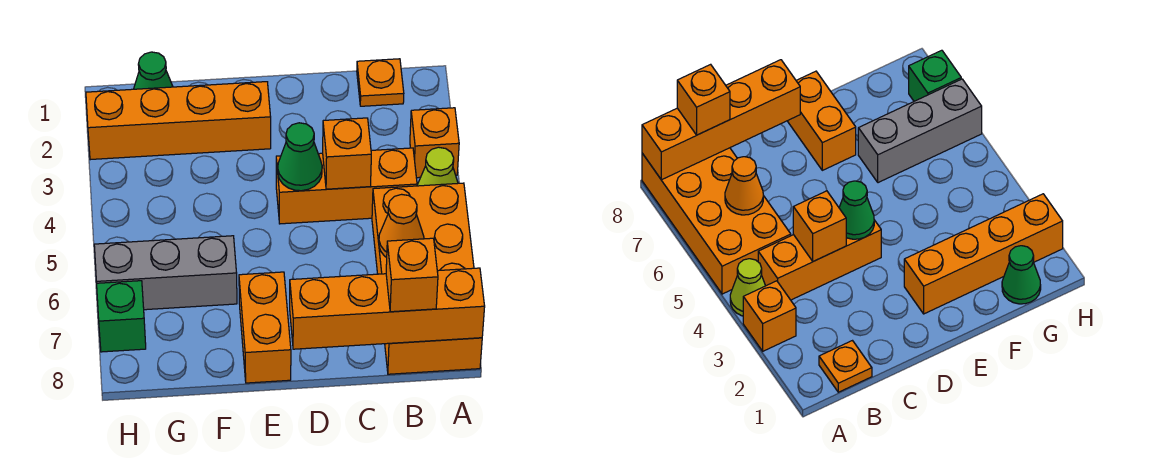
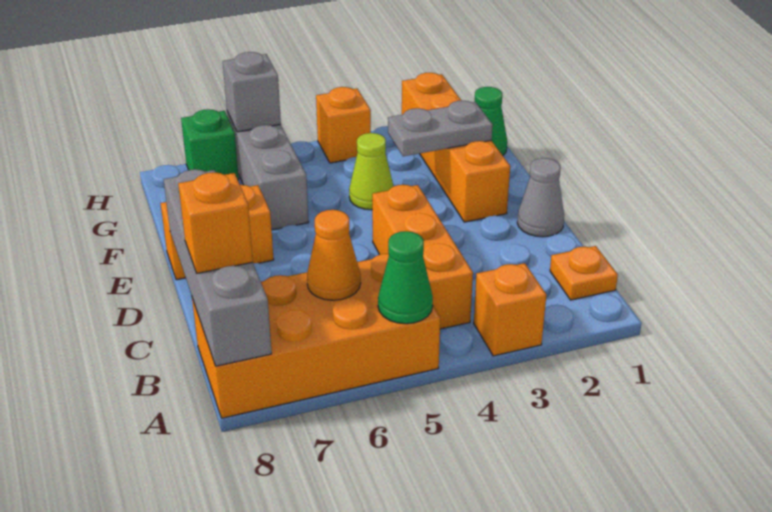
lime cone A4 level 1 -> lime cone F4 level 1
orange brick A8:D8 level 2 -> grey brick A8:D8 level 2
orange brick C4 level 2 -> orange brick H4 level 1
none -> grey cone D1 level 1
green cone D4 level 2 -> green cone A5 level 2
none -> grey plate F2:F3 level 2
none -> grey brick H6 level 2

